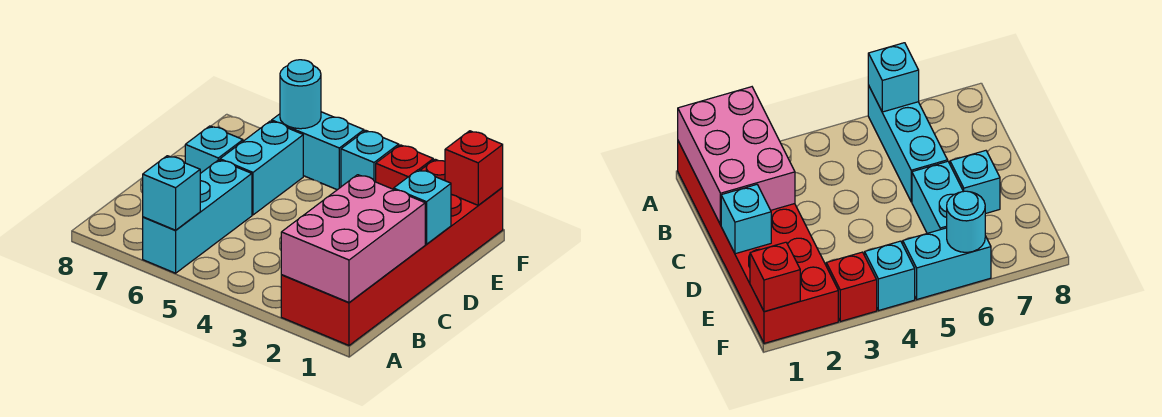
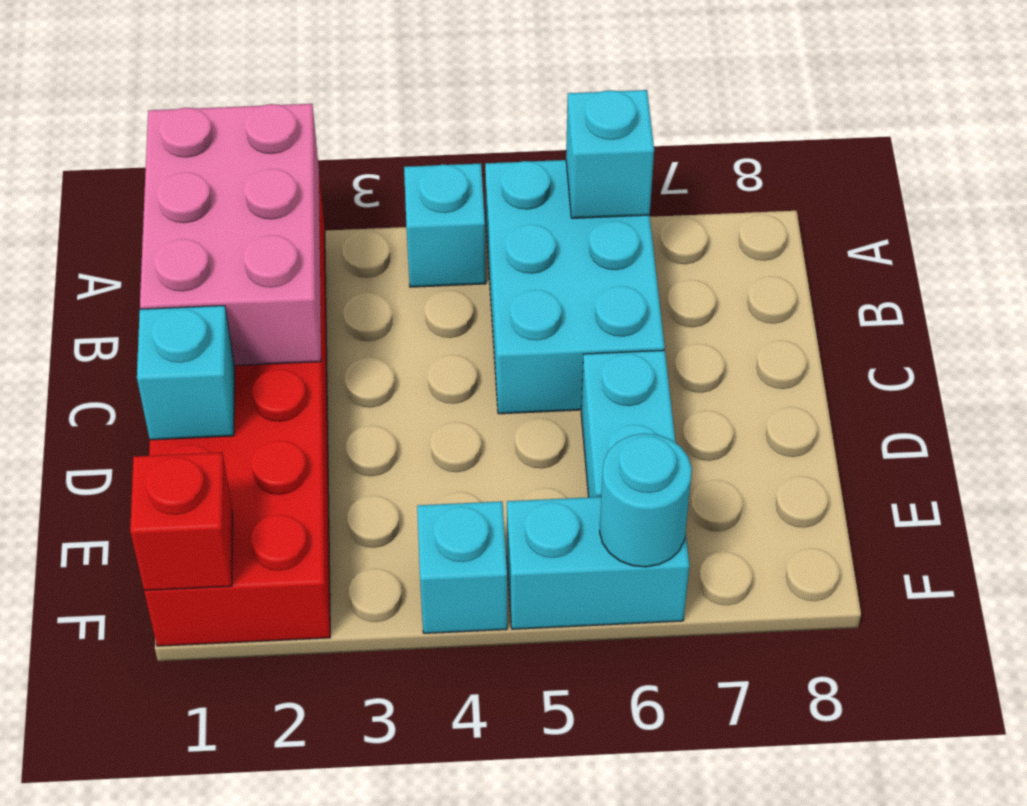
cyan brick A6:C6 level 1 -> cyan brick A5:C6 level 1
cyan brick D7 level 1 -> cyan brick A4 level 1
red brick F3 level 1 -> none

